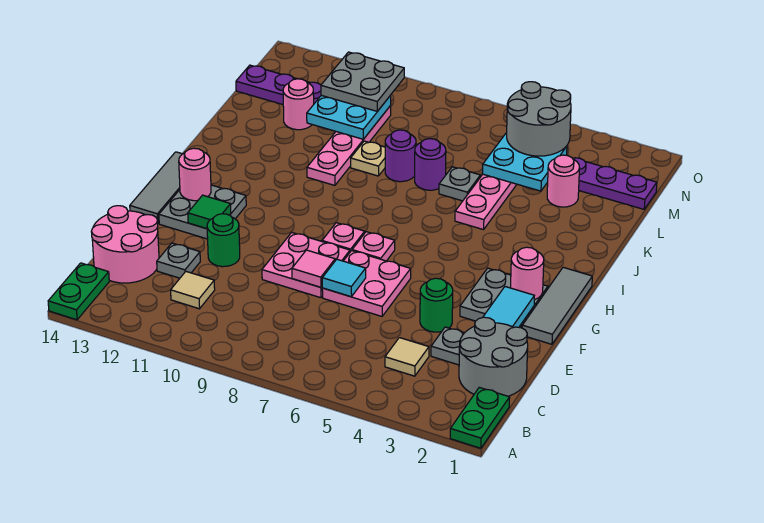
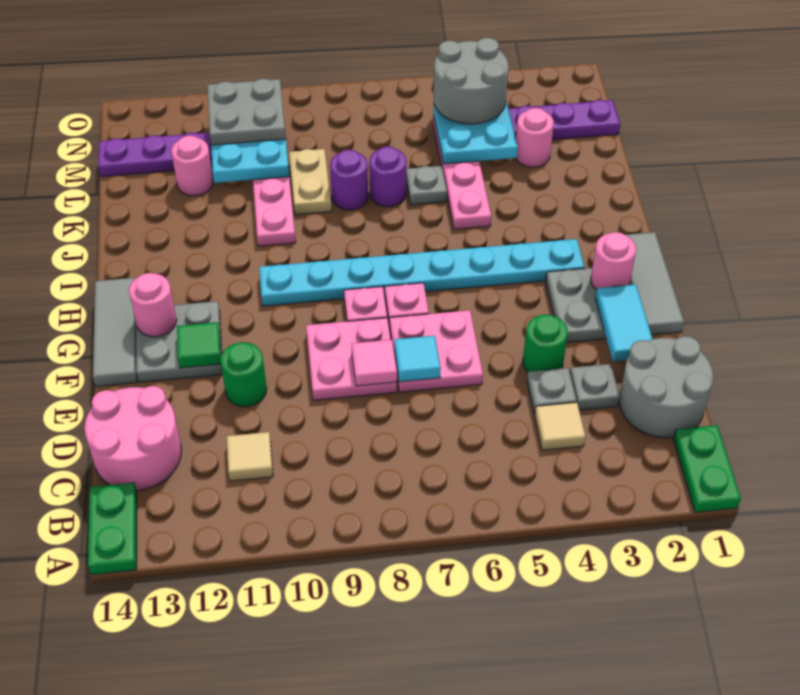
grey plate D12 level 1 -> grey plate D4 level 1
none -> cyan plate H3:H10 level 1
tan plate K9 level 1 -> tan plate K9:L9 level 1

